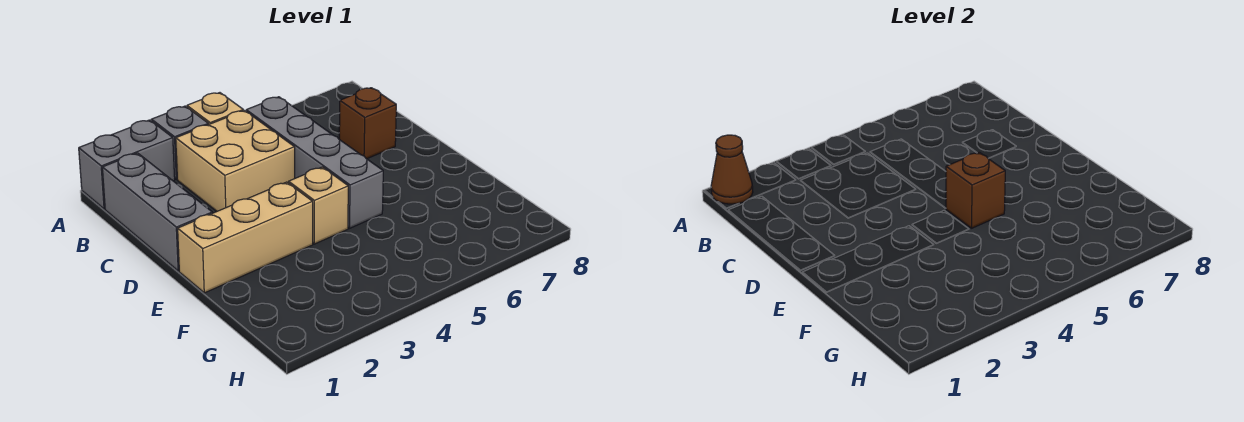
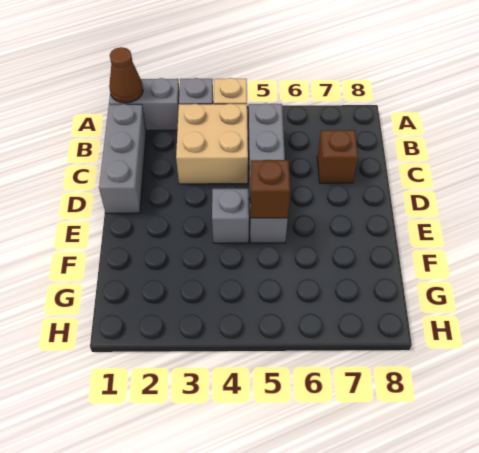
tan brick E1:E3 level 1 -> none
tan brick E4 level 1 -> grey brick E4 level 1

